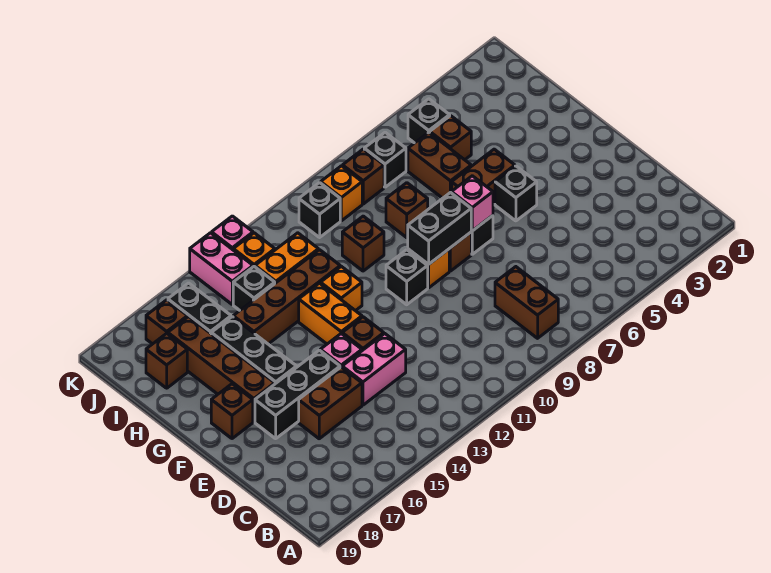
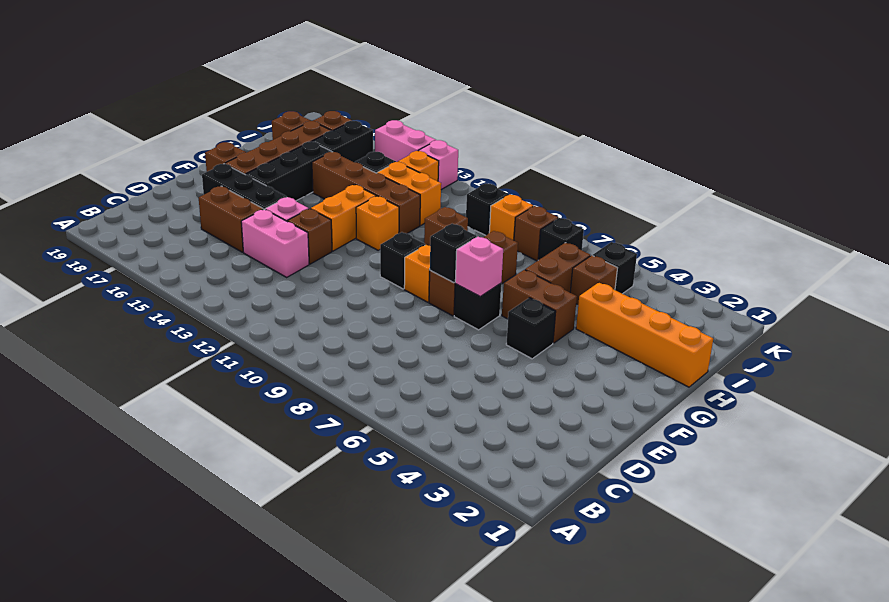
brown brick B8:C8 level 1 -> none
black brick F8:F9 level 2 -> black brick F8 level 2
none -> orange brick H1:H4 level 1
pink brick J14:K14 level 1 -> pink brick K14:K15 level 1

